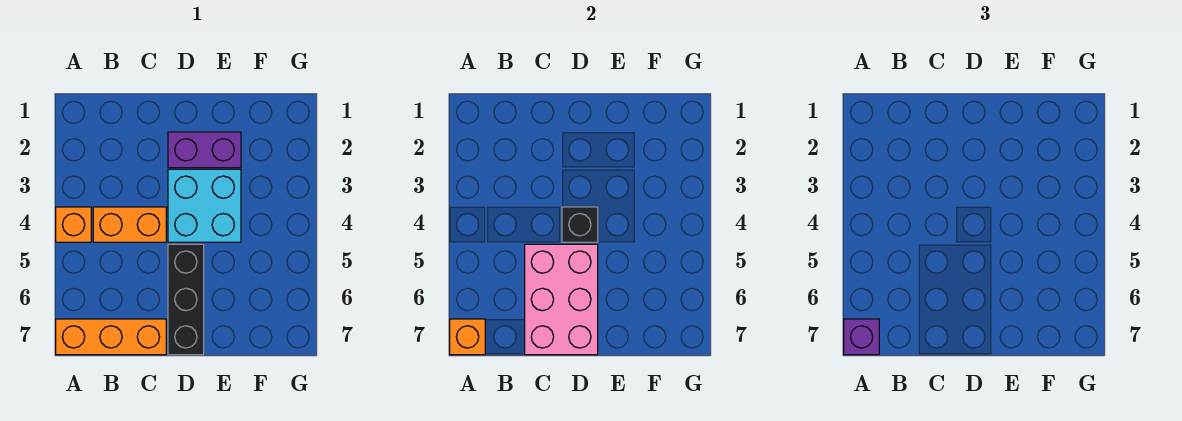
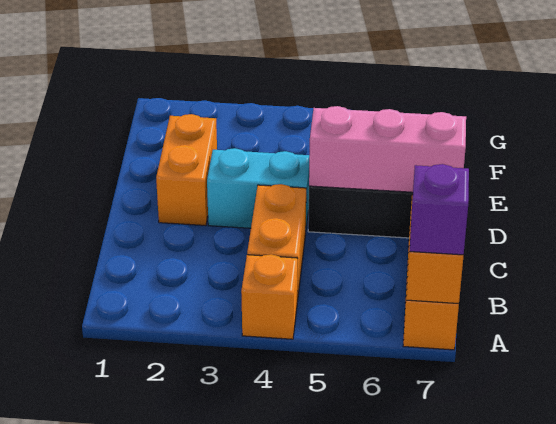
pink brick C5:D7 level 2 -> pink brick D5:D7 level 2
purple brick D2:E2 level 1 -> orange brick D2:E2 level 1
cyan brick D3:E4 level 1 -> cyan brick D3:D4 level 1
black brick D4 level 2 -> none

